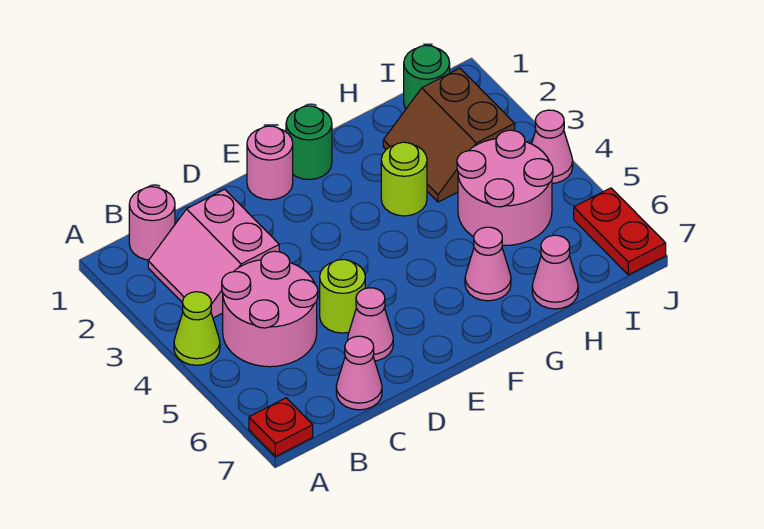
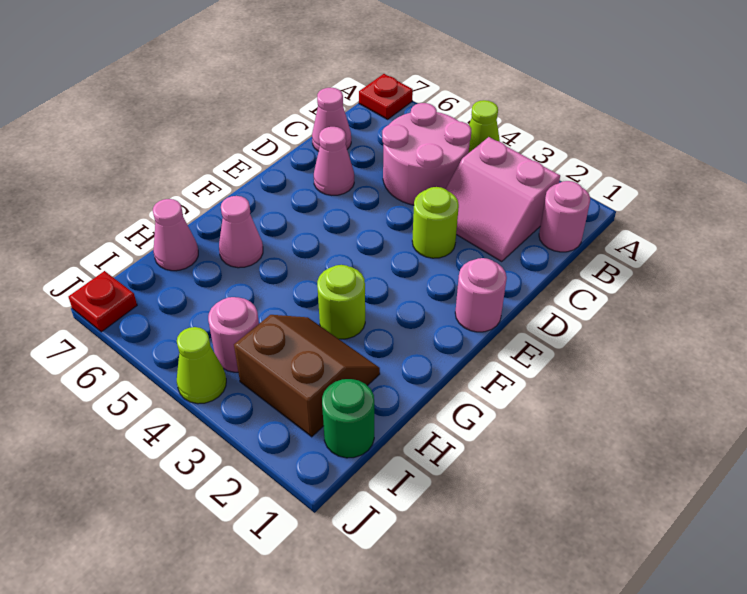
pink slope B2:C3 level 1 top C -> pink slope B2:C3 level 1 top B
lime round brick D5 level 1 -> lime round brick D3 level 1
green round brick F1 level 1 -> none
pink round brick H4:I5 level 1 -> pink round brick I4 level 1
pink cone J4 level 1 -> lime cone J4 level 1
red plate J6:J7 level 1 -> red plate J7 level 1

